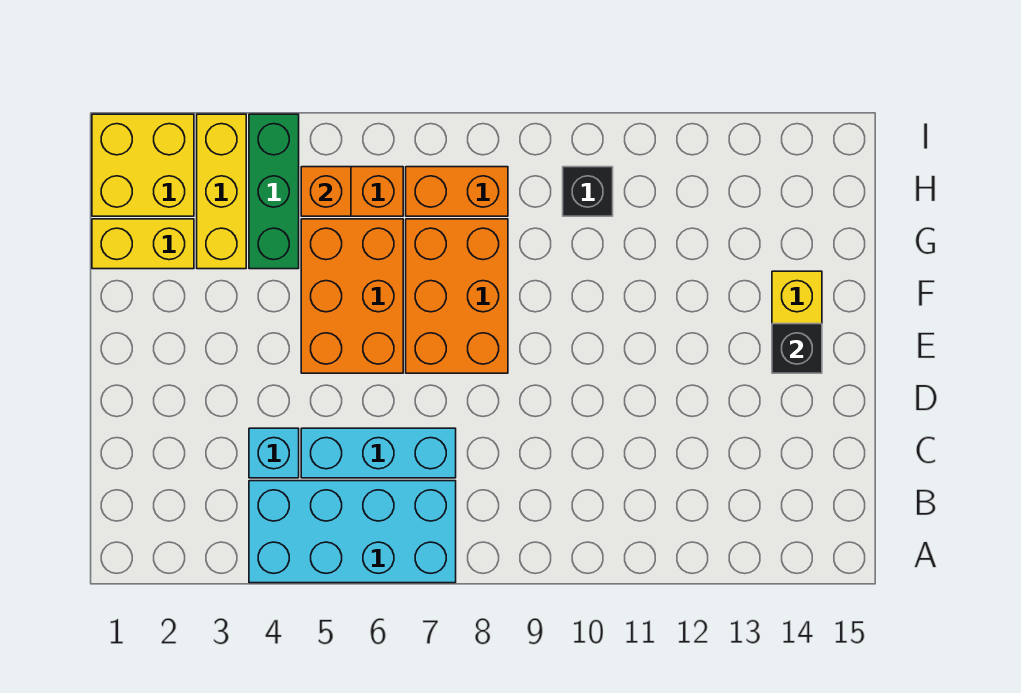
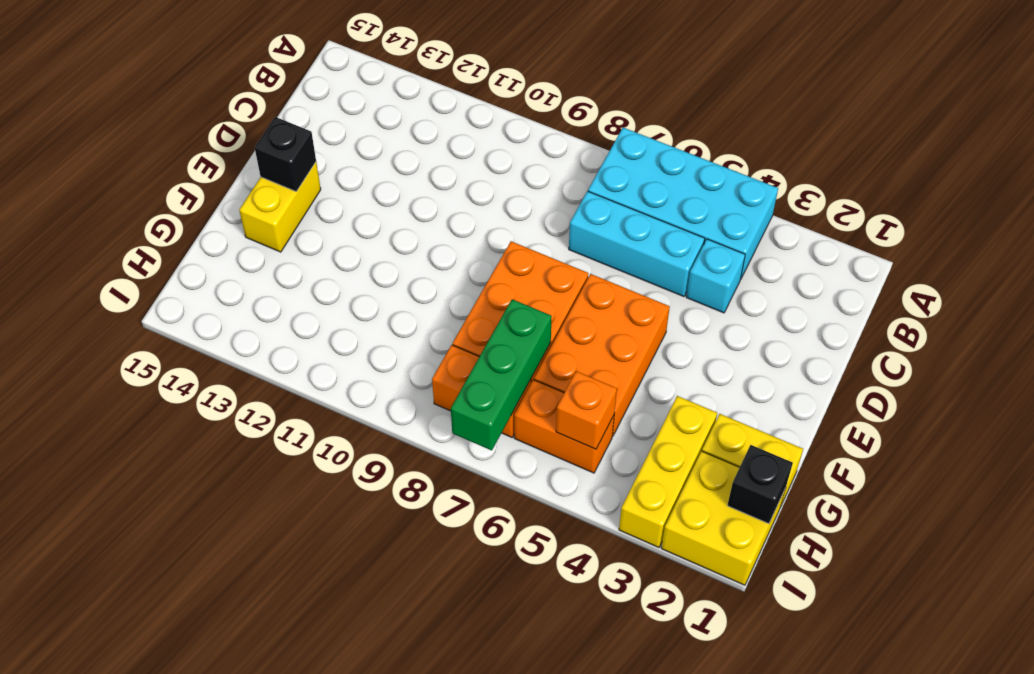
green brick G4:I4 level 1 -> green brick G7:I7 level 2
black brick H10 level 1 -> black brick H1 level 2

